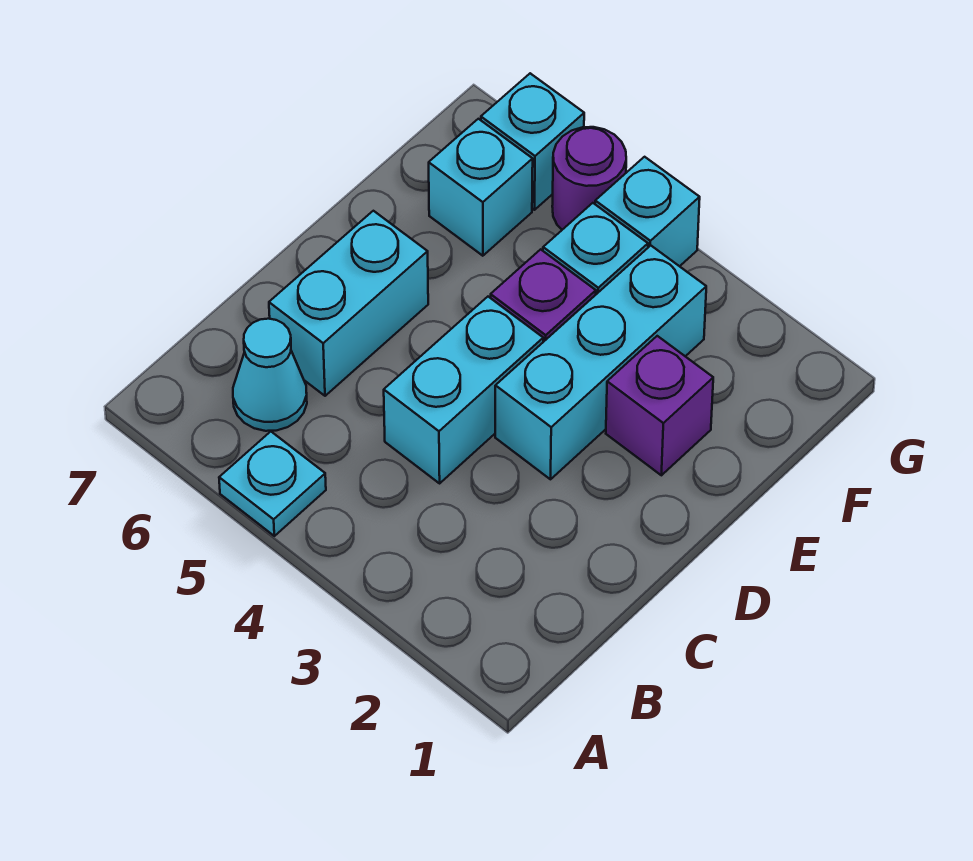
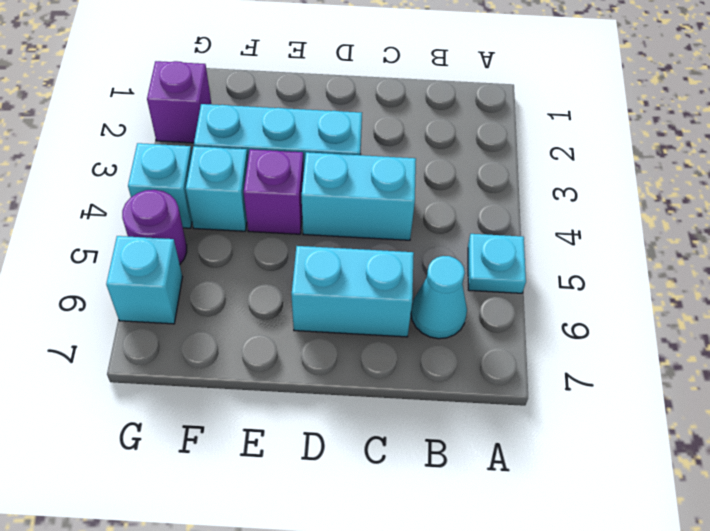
purple brick E2 level 1 -> purple brick G2 level 1
cyan brick F6 level 1 -> none

